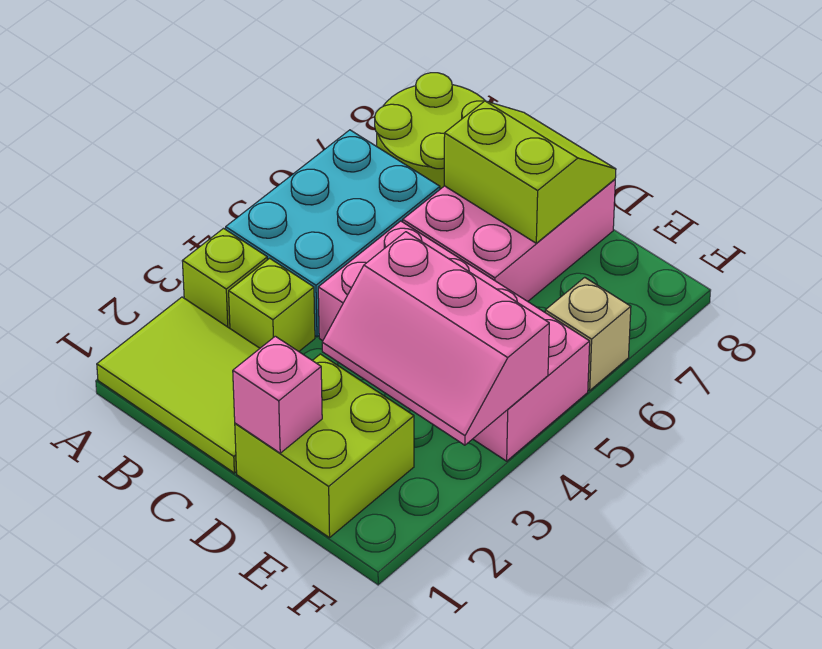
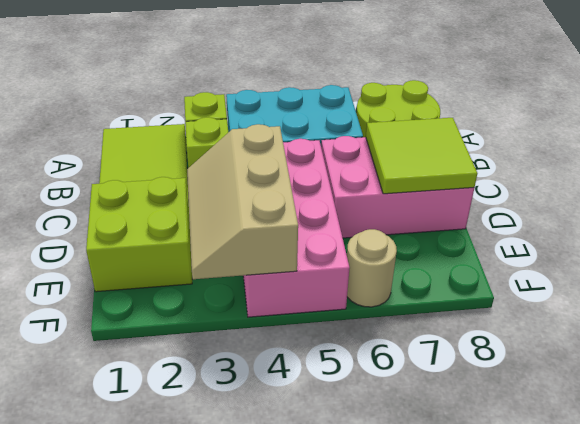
lime slope C7:D8 level 2 top 7 -> lime tile C7:D8 level 2
pink brick D1 level 2 -> none
pink slope D3:F4 level 2 top 4 -> tan slope D3:F4 level 2 top 4
tan brick F6 level 1 -> tan round brick F6 level 1

